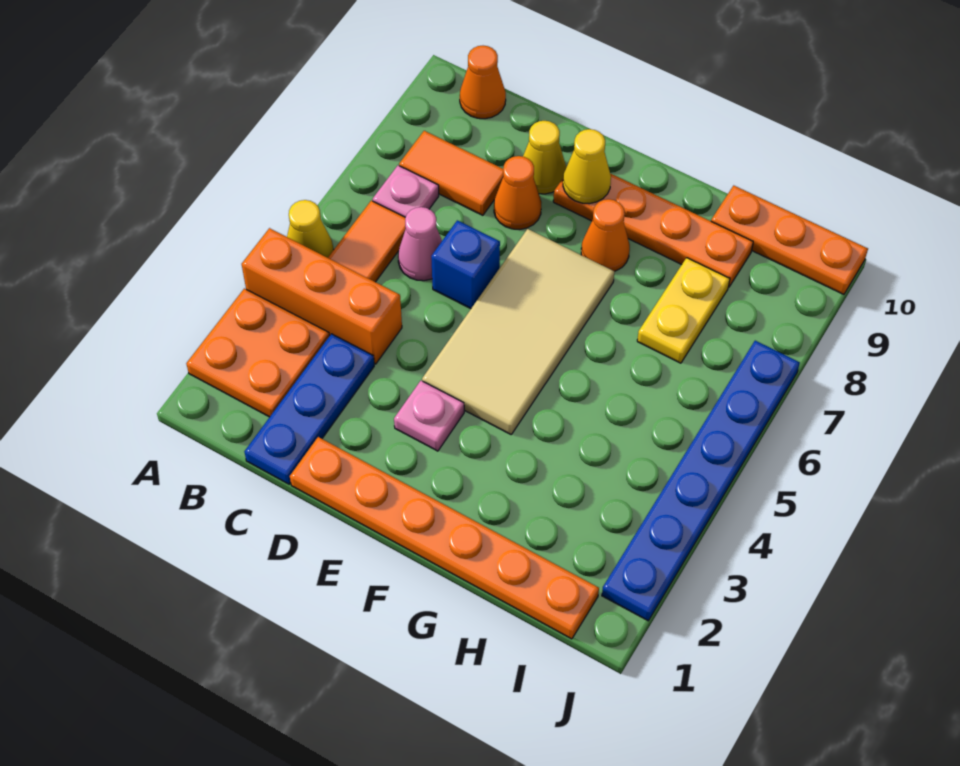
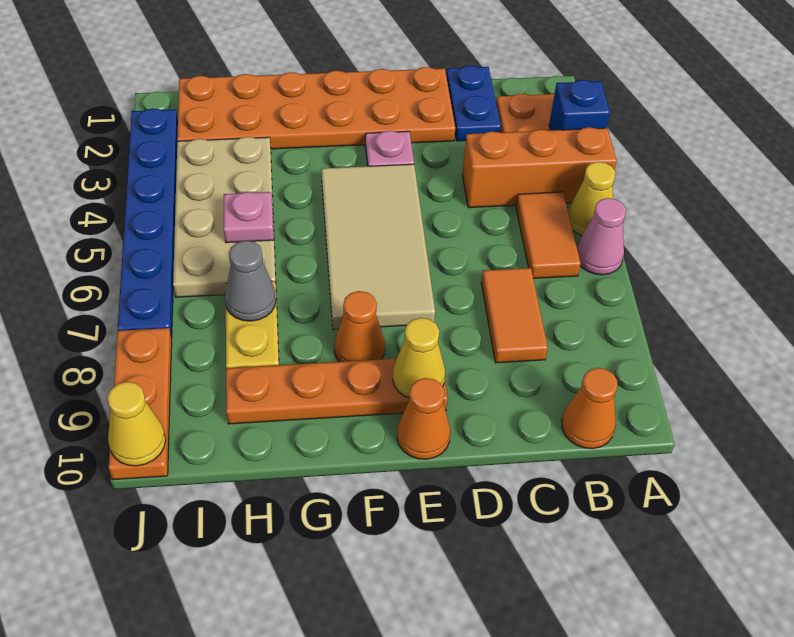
pink plate B7 level 1 -> pink plate H5 level 2
orange tile B8:C8 level 1 -> orange tile C7:C8 level 1
blue plate C1:C3 level 1 -> blue plate C1:C2 level 1
pink cone C6 level 1 -> pink cone A6 level 1
orange plate D1:I1 level 1 -> orange plate D1:I2 level 1
blue brick D6 level 1 -> blue brick A3 level 2
orange cone D8 level 1 -> orange cone E10 level 1
yellow cone D9 level 1 -> yellow cone J10 level 2
none -> tan plate H3:I6 level 1
none -> grey cone H7 level 2
orange plate H10:J10 level 1 -> orange plate J8:J10 level 1

